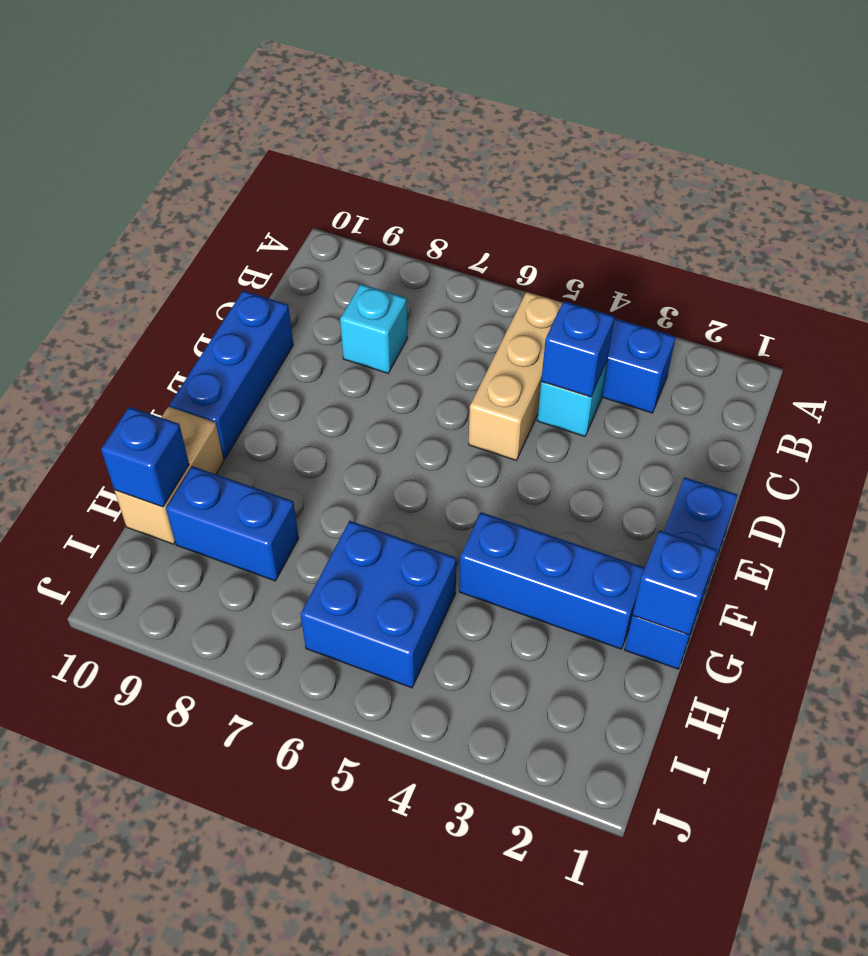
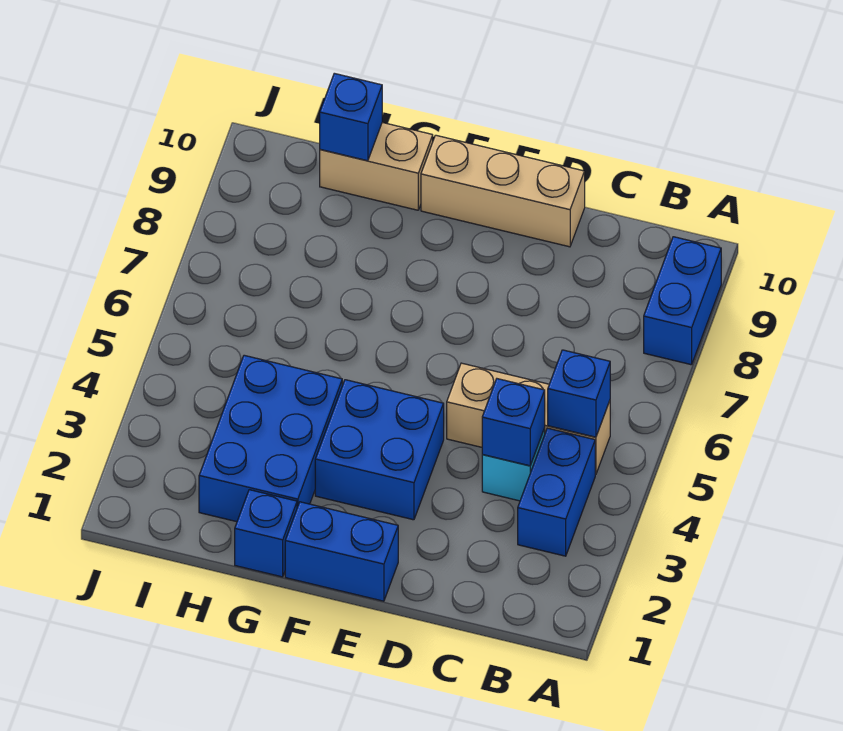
cyan brick C8 level 1 -> none
blue brick D10:F10 level 1 -> tan brick D10:F10 level 1
blue brick G1 level 2 -> blue brick B5 level 2
blue brick G2:G4 level 1 -> blue brick G2:H4 level 1
blue brick H5:I6 level 1 -> blue brick E3:F4 level 1
blue brick H8:H9 level 1 -> blue brick A8:A9 level 1

